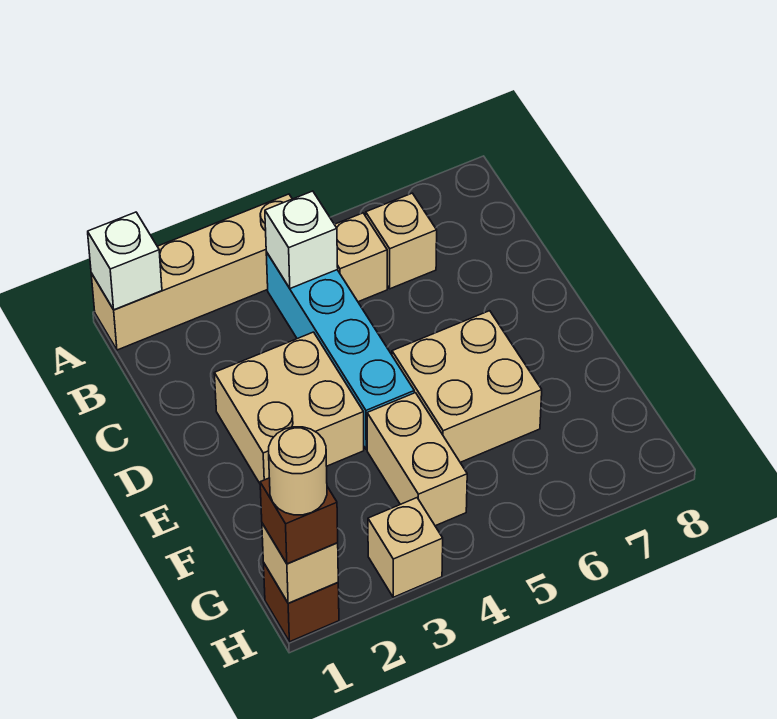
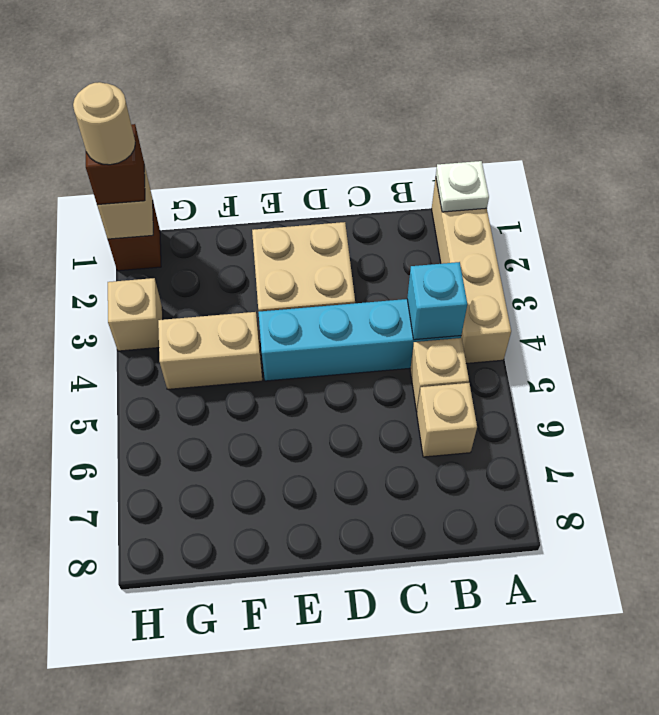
white brick A1 level 2 -> white plate A1 level 2
white brick B4 level 2 -> cyan brick B4 level 2
tan brick E5:F6 level 1 -> none

